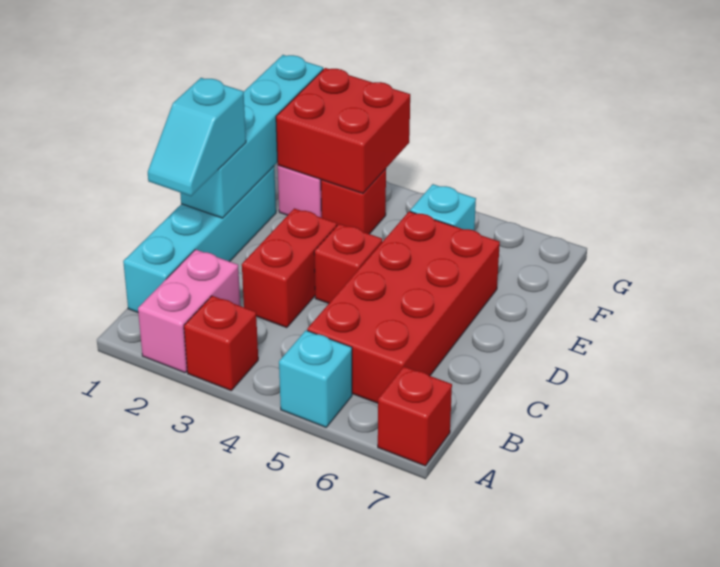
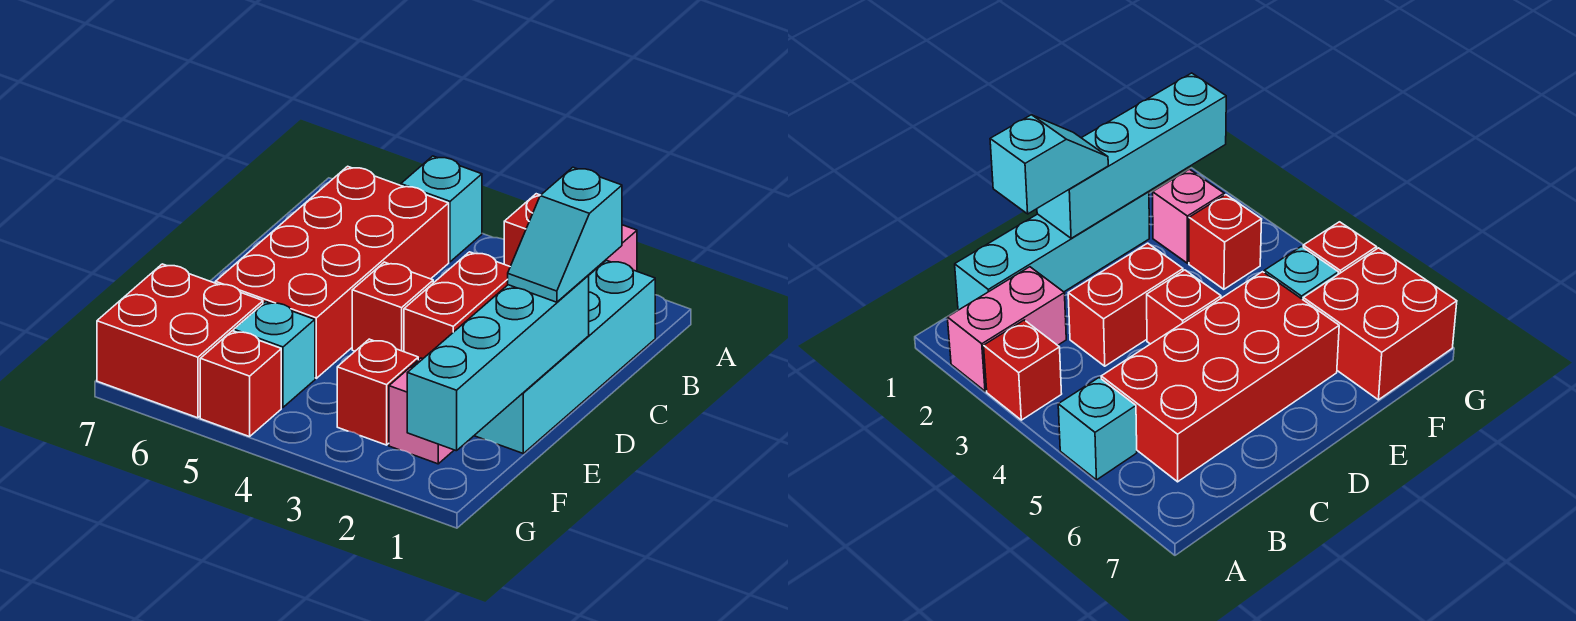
red brick A7 level 1 -> red brick G5 level 1
cyan slope C1:D1 level 3 top D -> cyan slope C1:D1 level 3 top C
red brick F2:G3 level 2 -> red brick F6:G7 level 1

